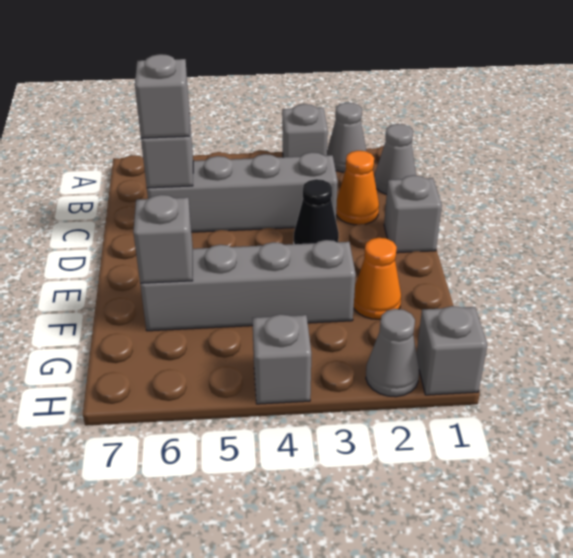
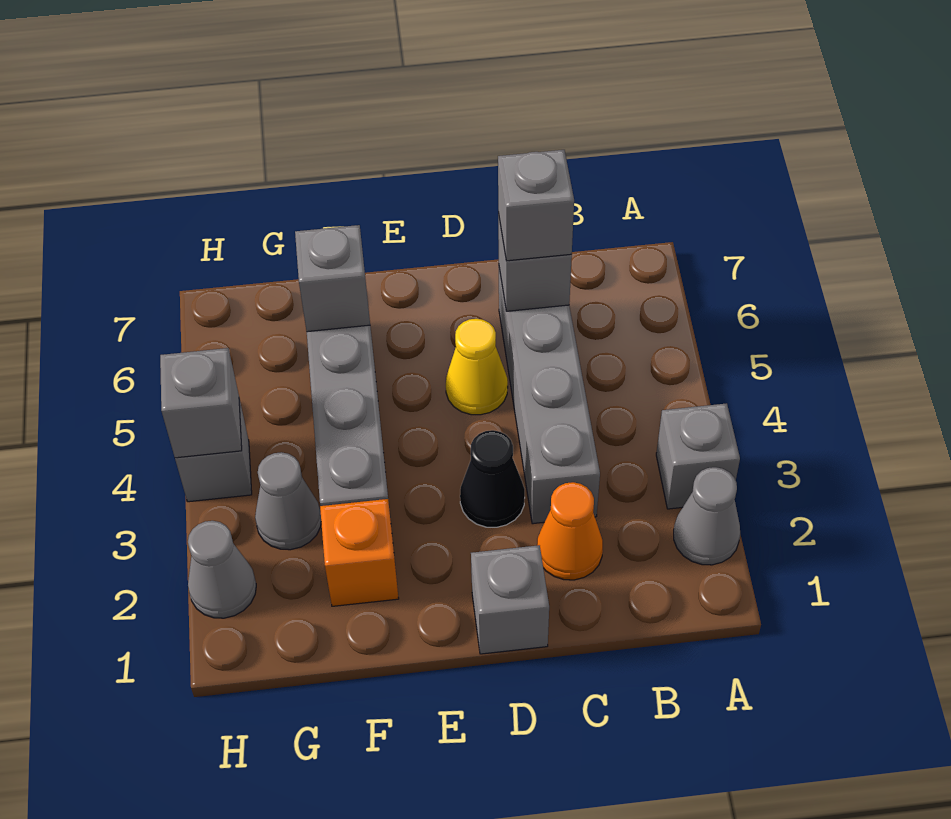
grey cone B1 level 1 -> grey cone G3 level 1
none -> yellow cone D5 level 1
orange cone F2 level 1 -> orange brick F2 level 1
grey brick H1 level 1 -> grey brick H4 level 2

